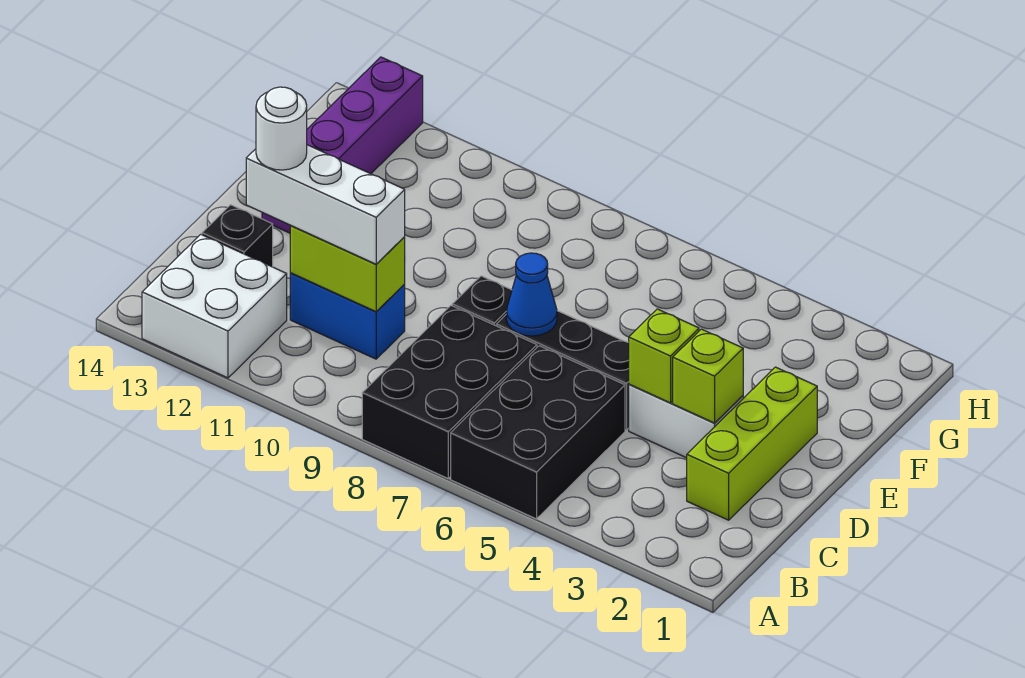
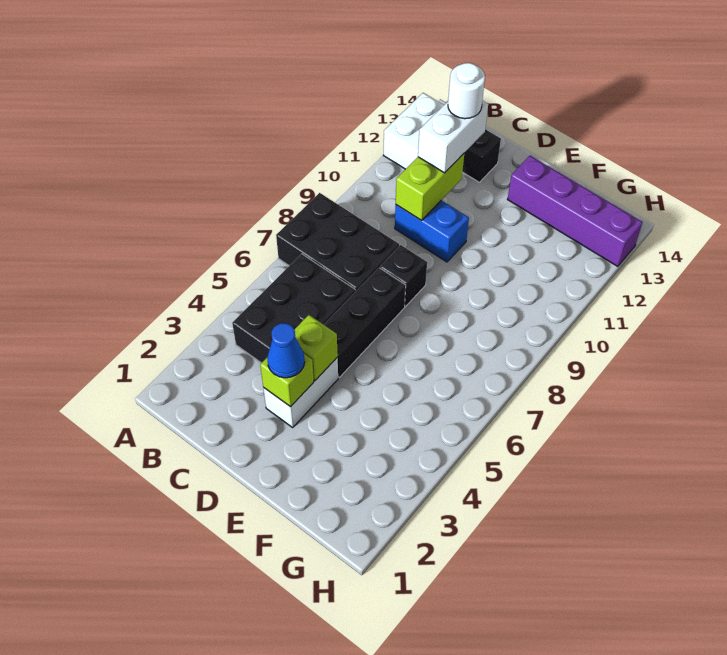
black brick A5:C6 level 1 -> black brick B4:C6 level 1
lime brick C2:E2 level 1 -> none
blue brick C10:C11 level 1 -> blue brick C10:D10 level 1
white brick C10:C12 level 3 -> white brick C11:C12 level 3
blue cone D7 level 2 -> blue cone D3 level 3

